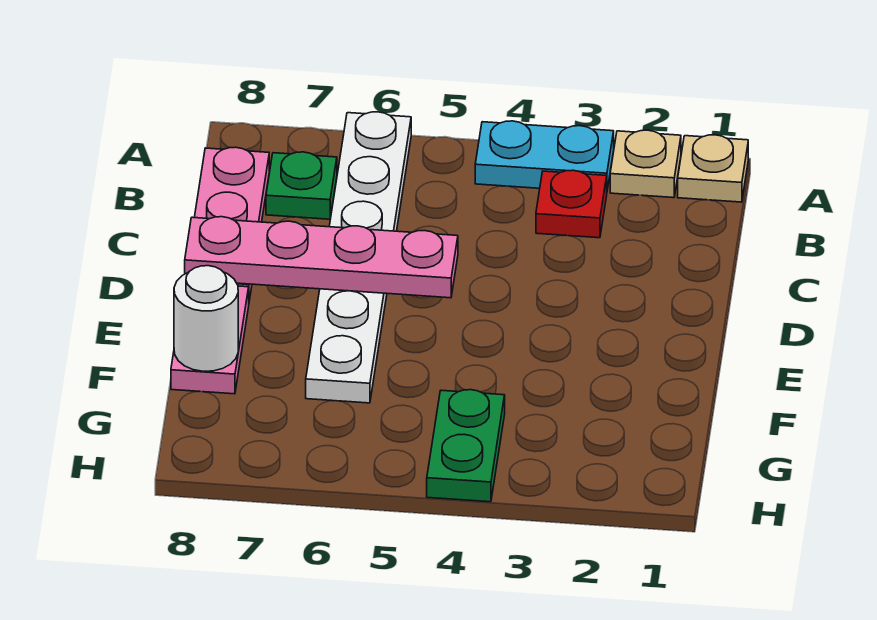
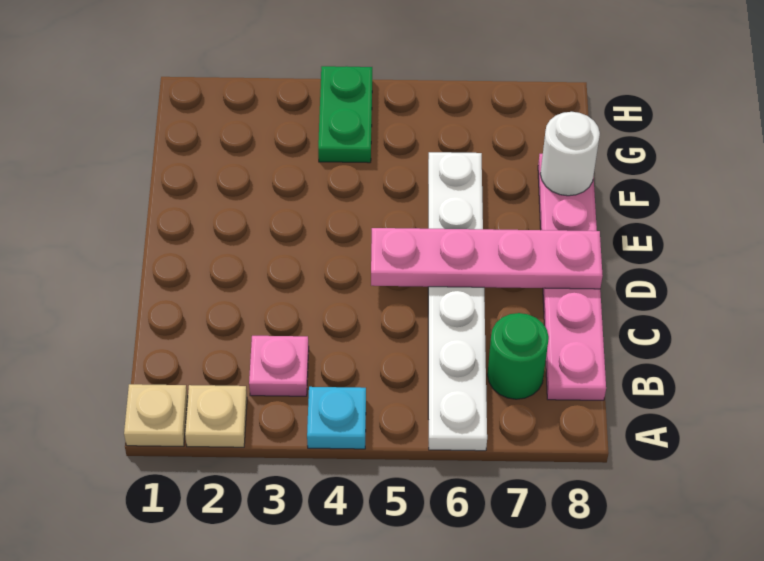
cyan plate A3:A4 level 1 -> cyan plate A4 level 1
red plate B3 level 1 -> pink plate B3 level 1
green plate B7 level 1 -> green round brick B7 level 1

